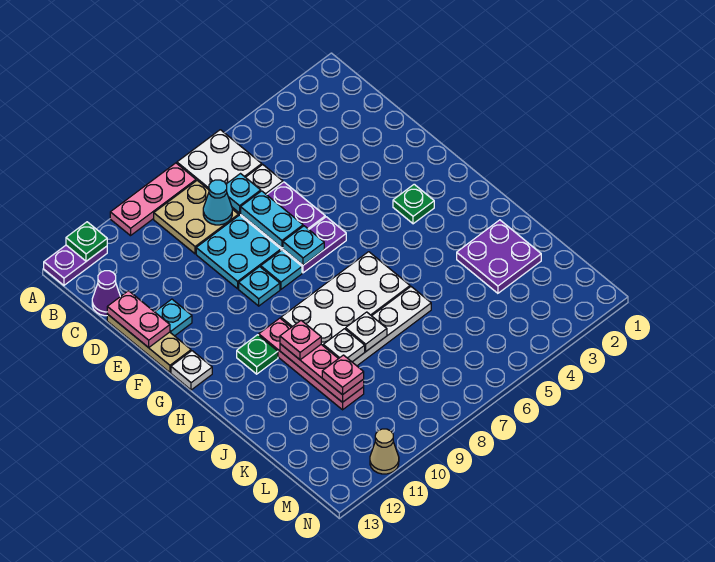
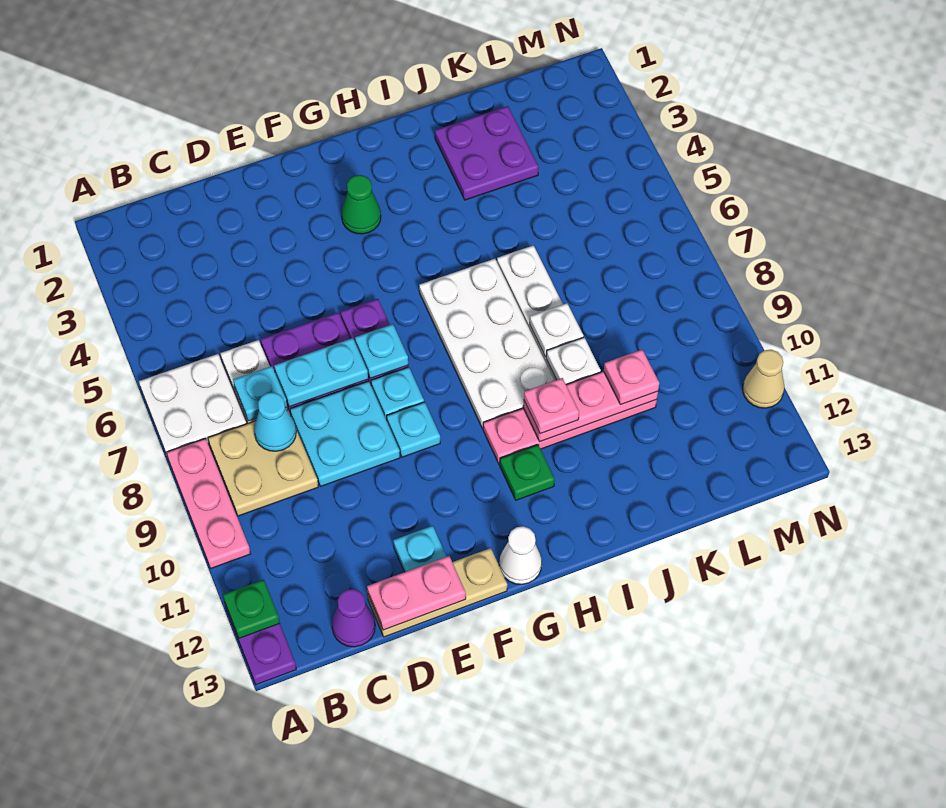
green plate G3 level 1 -> green cone G3 level 1
white plate G13 level 1 -> white cone G13 level 1

